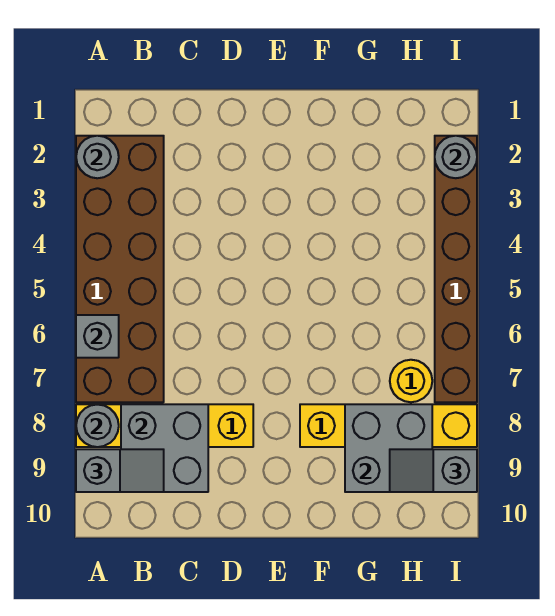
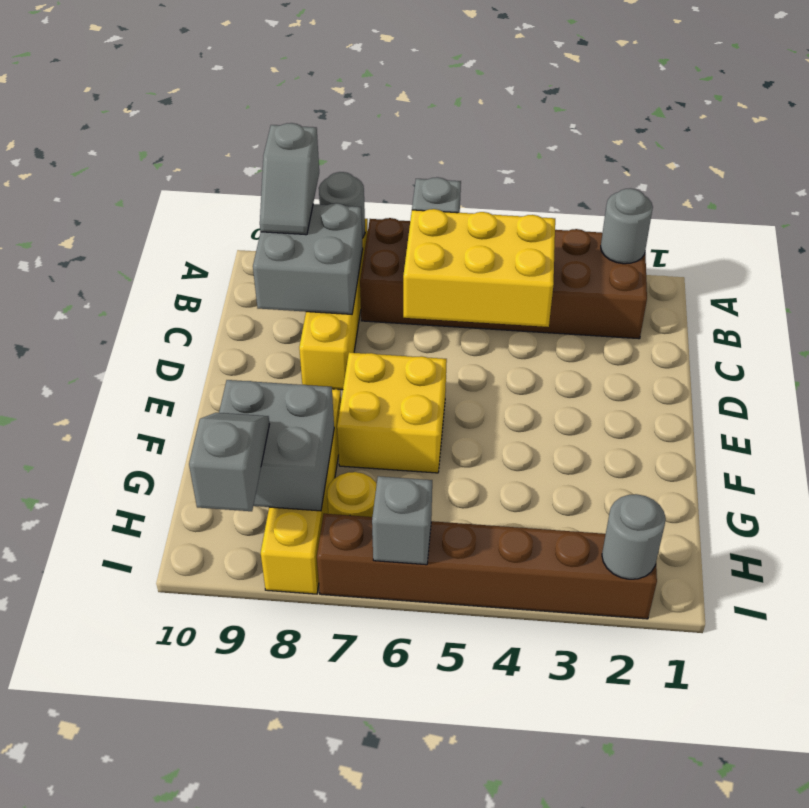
none -> yellow brick B4:C6 level 2
none -> yellow brick E6:F7 level 1
none -> grey brick I6 level 2

